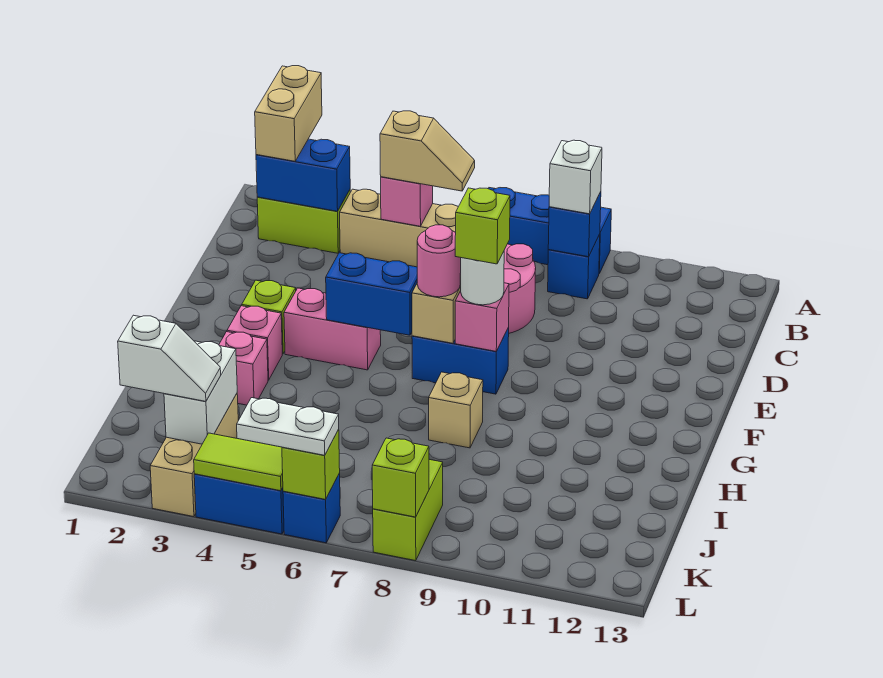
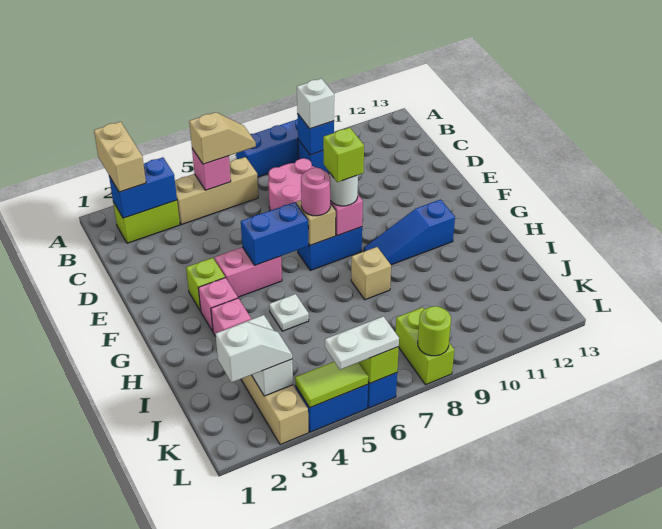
none -> blue slope G9:G11 level 1 top 11
none -> white plate H5 level 1
lime brick L8 level 2 -> lime round brick L8 level 2

